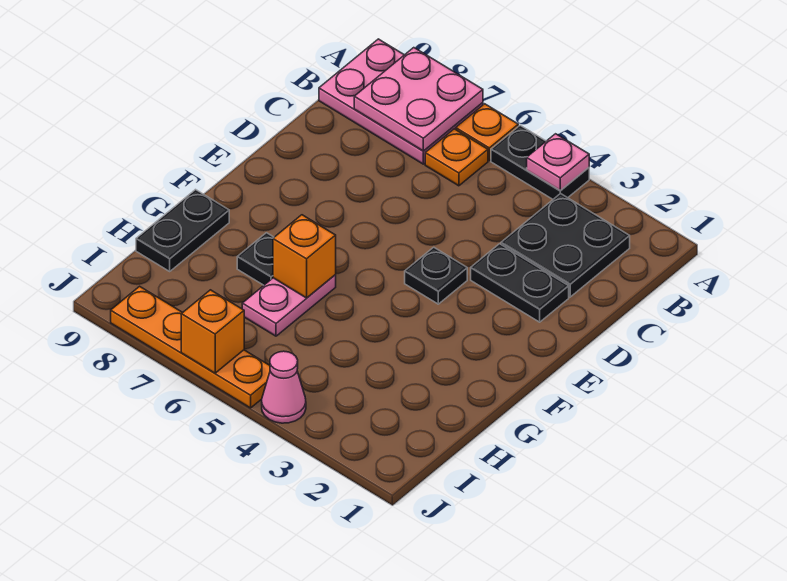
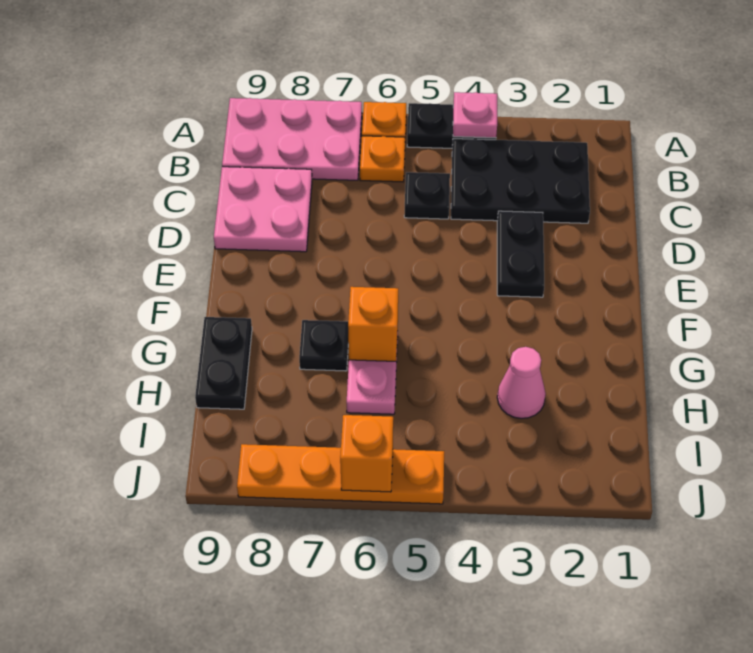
pink plate A7:B8 level 2 -> pink plate C8:D9 level 1
black plate B2:C3 level 1 -> black plate B2:C4 level 1
black plate D2:D3 level 1 -> black plate D3:E3 level 1
black plate E4 level 1 -> black plate C5 level 1
pink cone J4 level 1 -> pink cone H3 level 1

